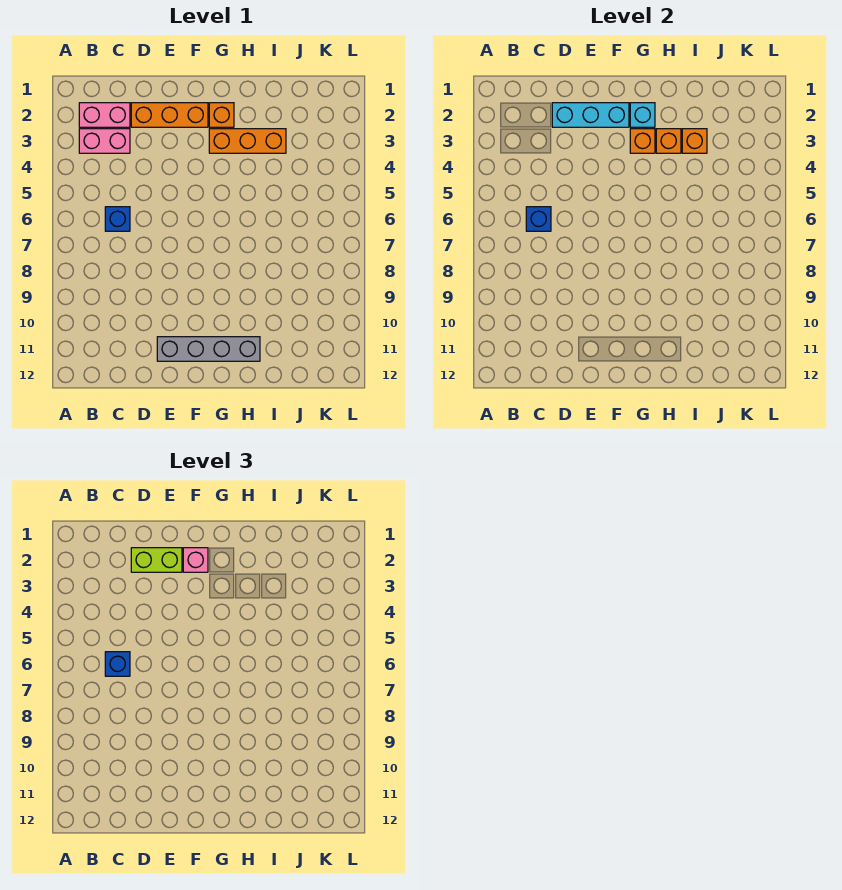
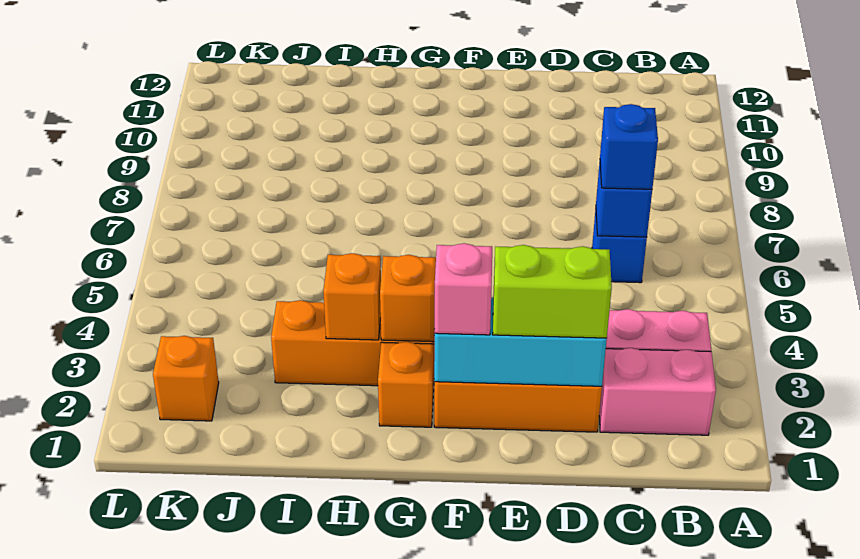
grey brick E11:H11 level 1 -> none
cyan brick G2 level 2 -> none
orange brick I3 level 2 -> orange brick K2 level 1

